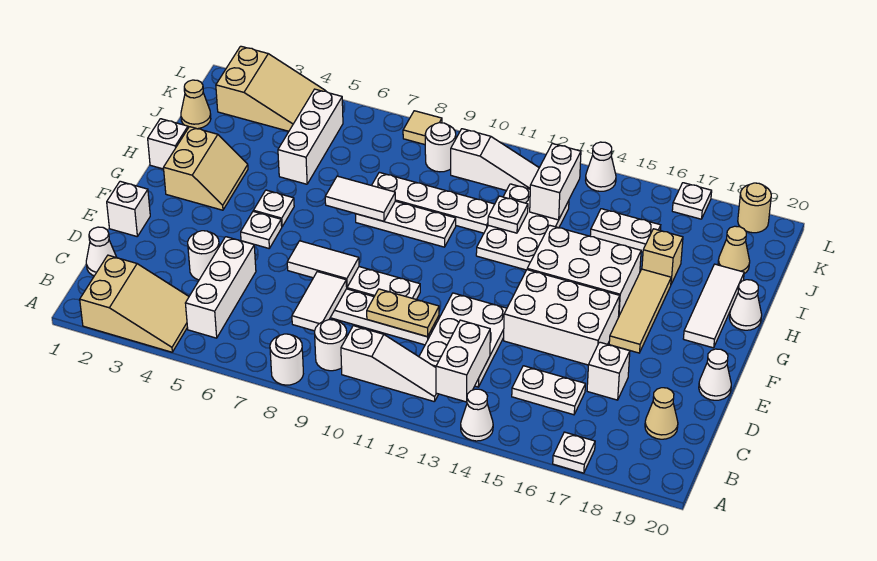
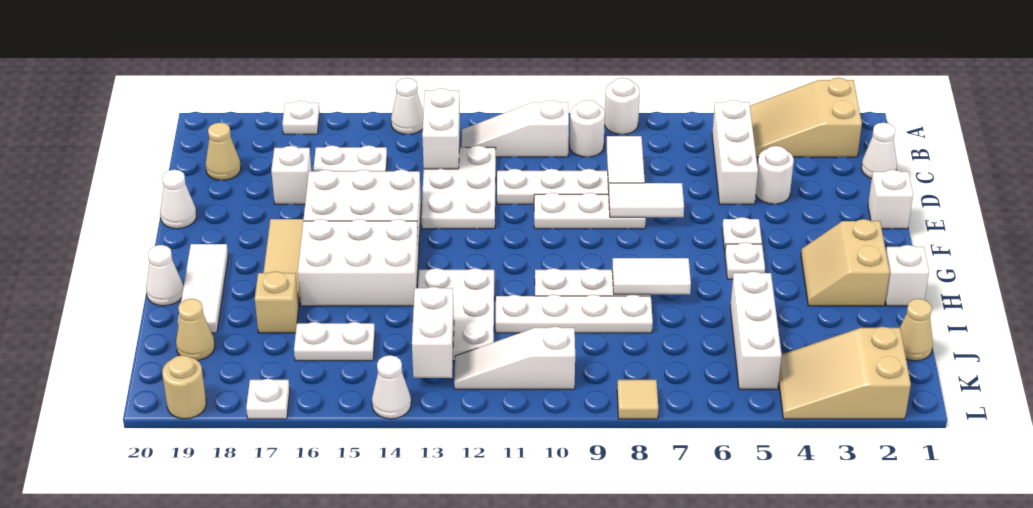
tan plate D10:D11 level 2 -> none
white plate I12 level 2 -> none
white round brick K9 level 1 -> none

